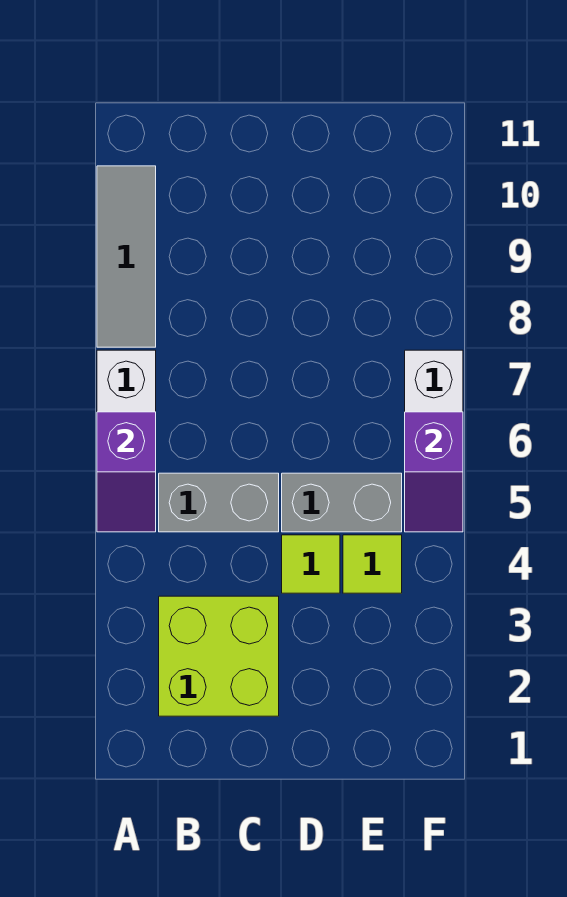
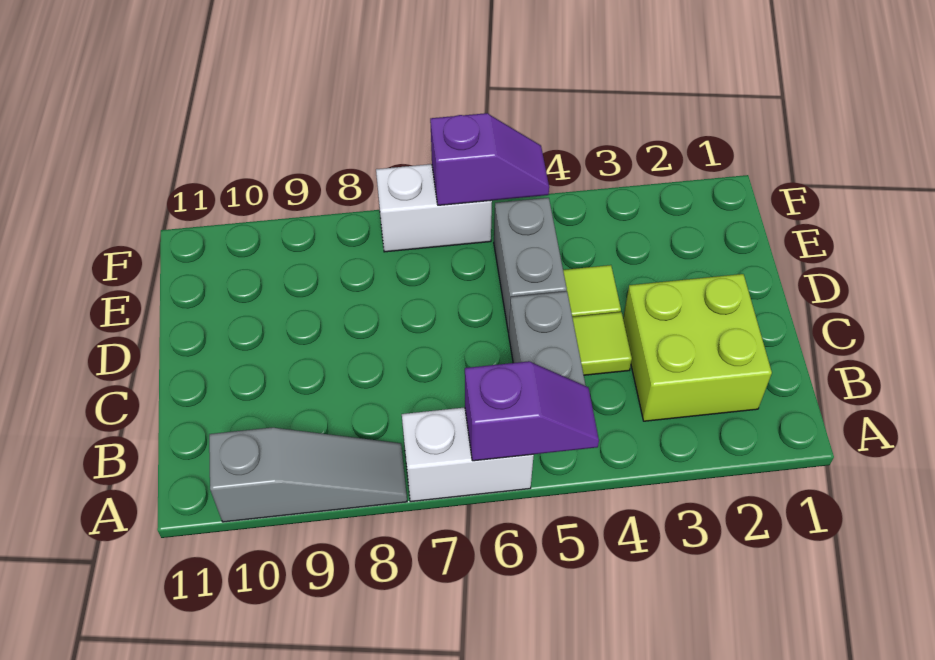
grey tile A8:A10 level 1 -> grey slope A8:A10 level 1 top 10
lime tile E4 level 1 -> lime tile C4 level 1

